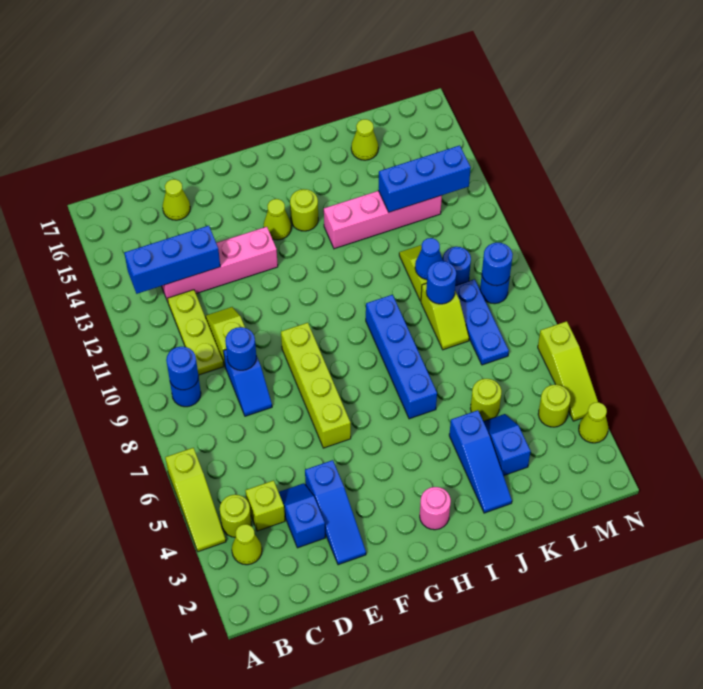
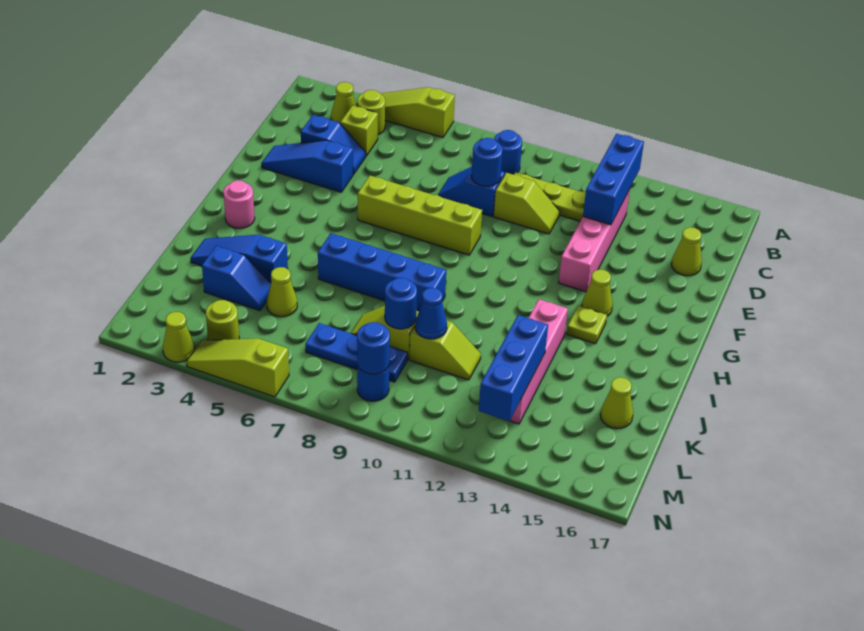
blue round brick B9 level 2 -> none
lime round brick H14 level 1 -> lime plate H14 level 1
lime round brick K5 level 1 -> lime cone K5 level 1
blue round brick L10 level 1 -> none

